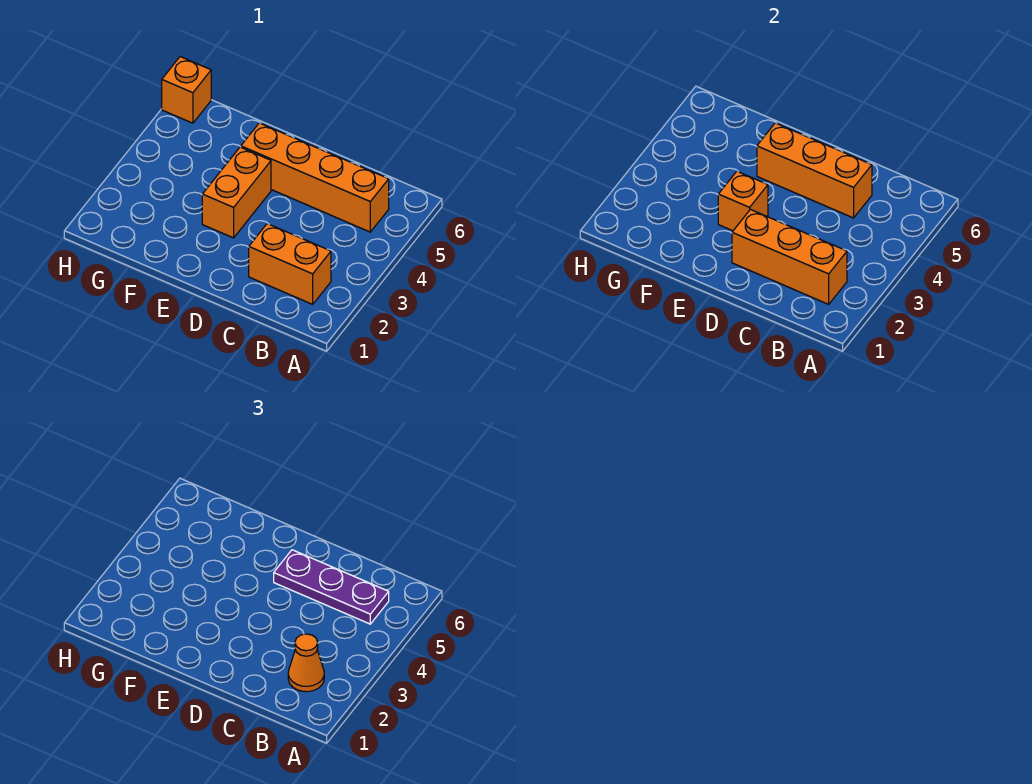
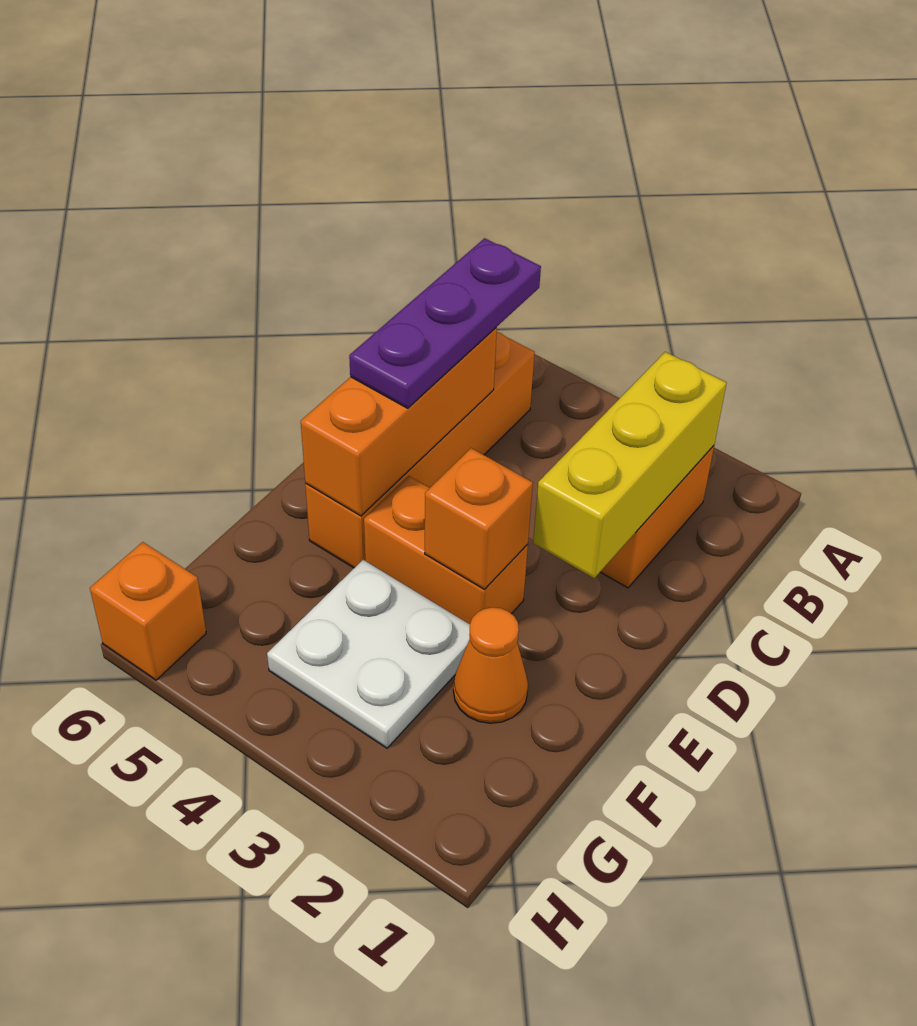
orange brick B2:D2 level 2 -> yellow brick B2:D2 level 2
orange cone B2 level 3 -> orange cone F2 level 1
none -> white plate F3:G4 level 1

